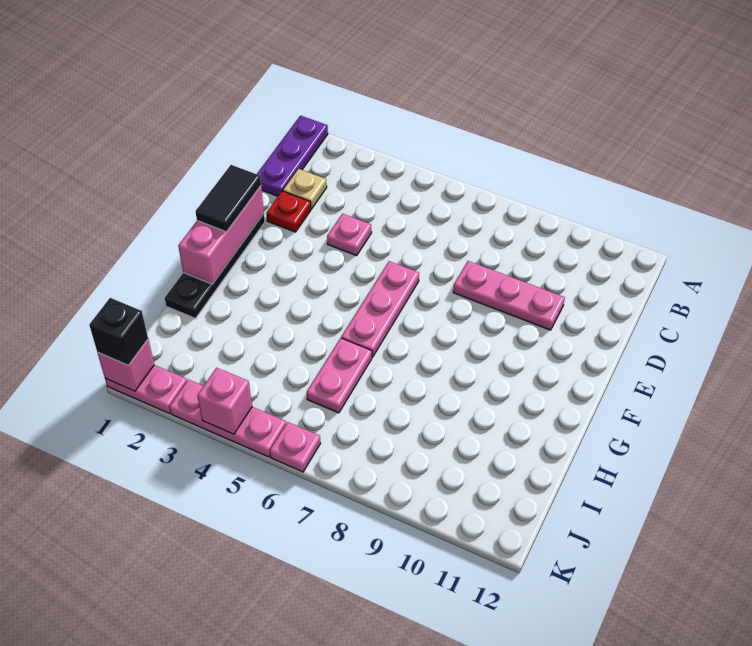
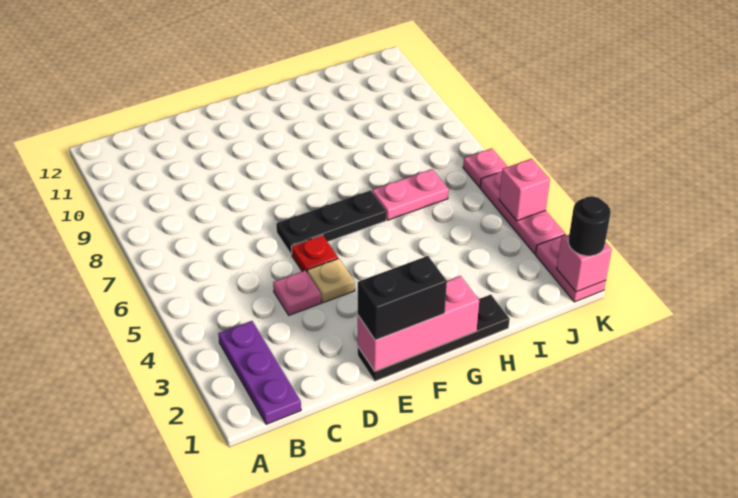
purple plate A1:C1 level 1 -> purple plate B1:B3 level 1
tan plate C2 level 1 -> tan plate E4 level 1
red plate D2 level 1 -> red plate E5 level 1
pink plate D8:D10 level 1 -> none
black tile E1:F1 level 3 -> black brick E1:F1 level 3
pink plate E6:G6 level 1 -> black plate E6:G6 level 1
black brick K1 level 3 -> black round brick K1 level 3

